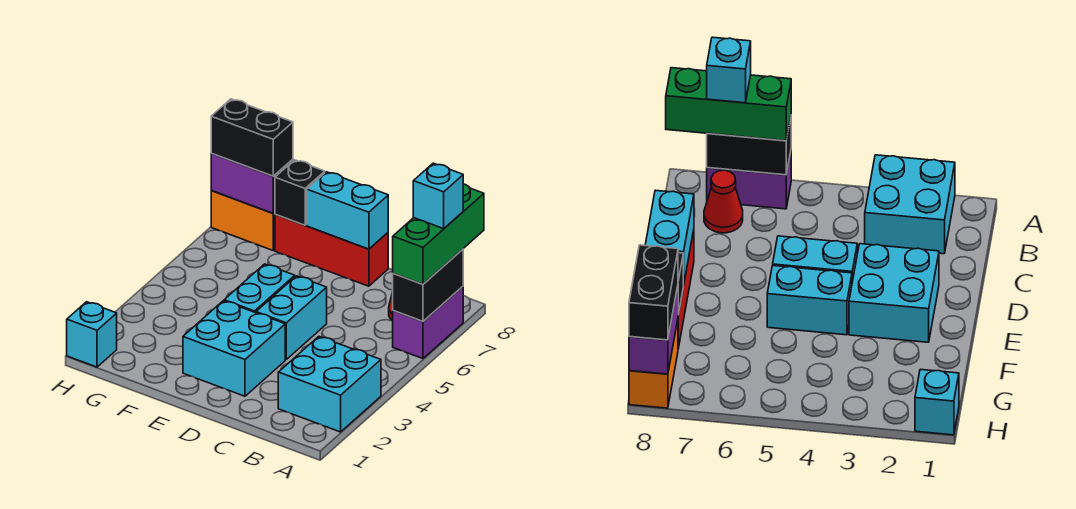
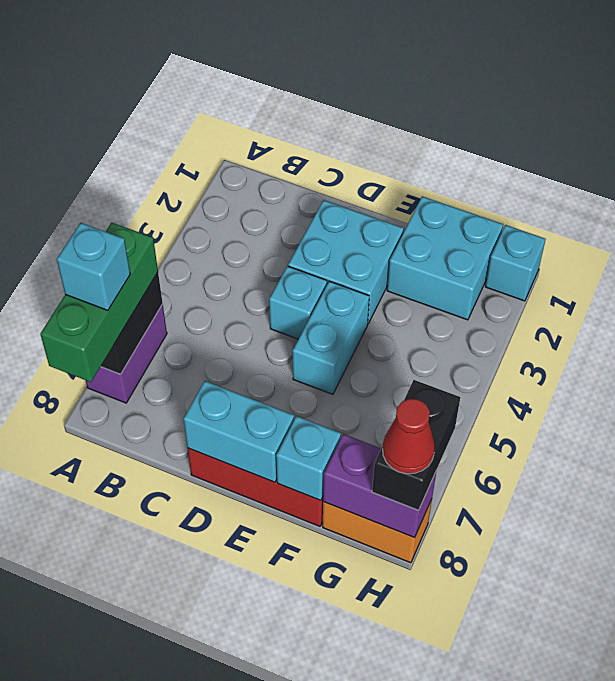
cyan brick A2:B3 level 1 -> cyan brick F1:G2 level 1
red cone B7 level 1 -> red cone H8 level 4
cyan brick D4:D5 level 1 -> cyan brick D4 level 1
black brick F8 level 2 -> cyan brick F8 level 2
black brick G8:H8 level 3 -> black brick H7:H8 level 3

